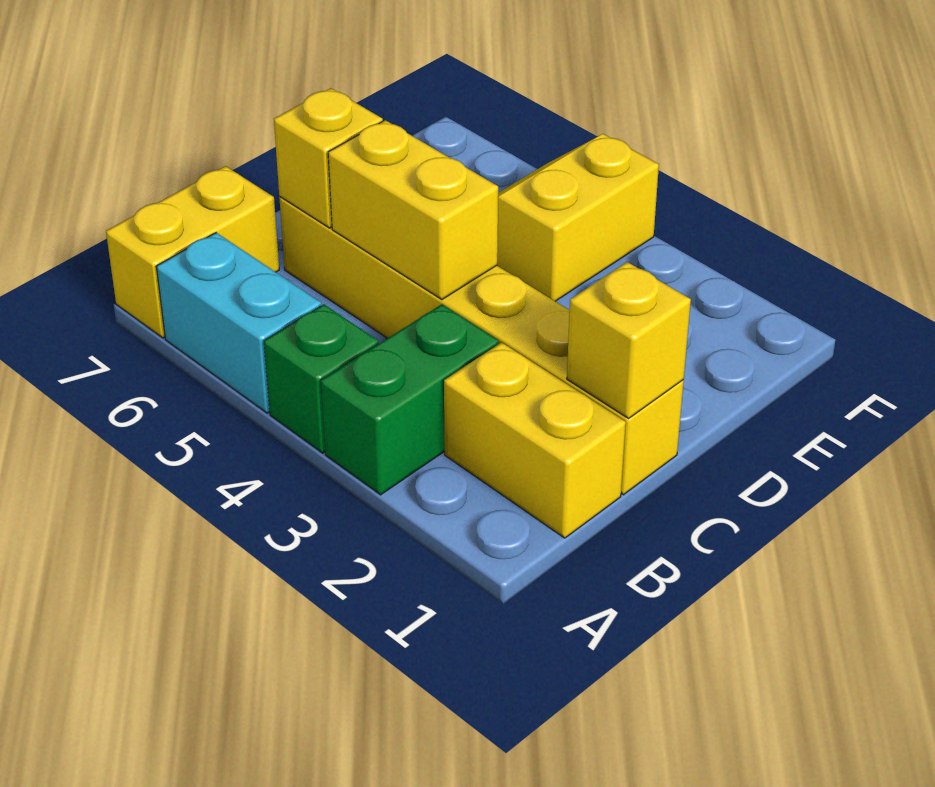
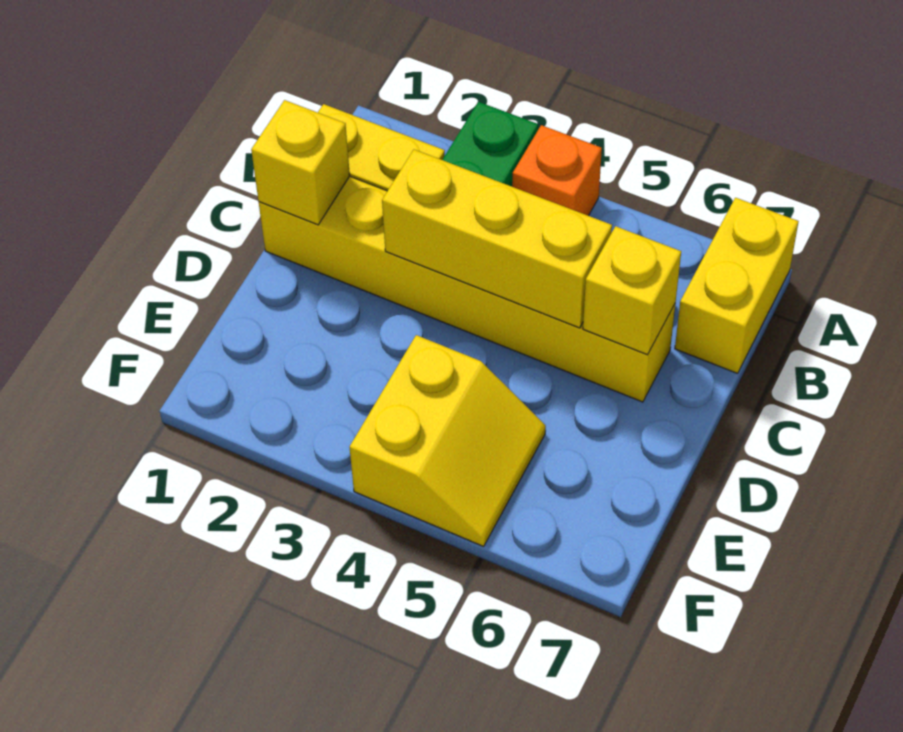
green brick A4 level 1 -> orange brick A4 level 1
cyan brick A5:A6 level 1 -> none
yellow brick C4:C5 level 2 -> yellow brick C3:C5 level 2

